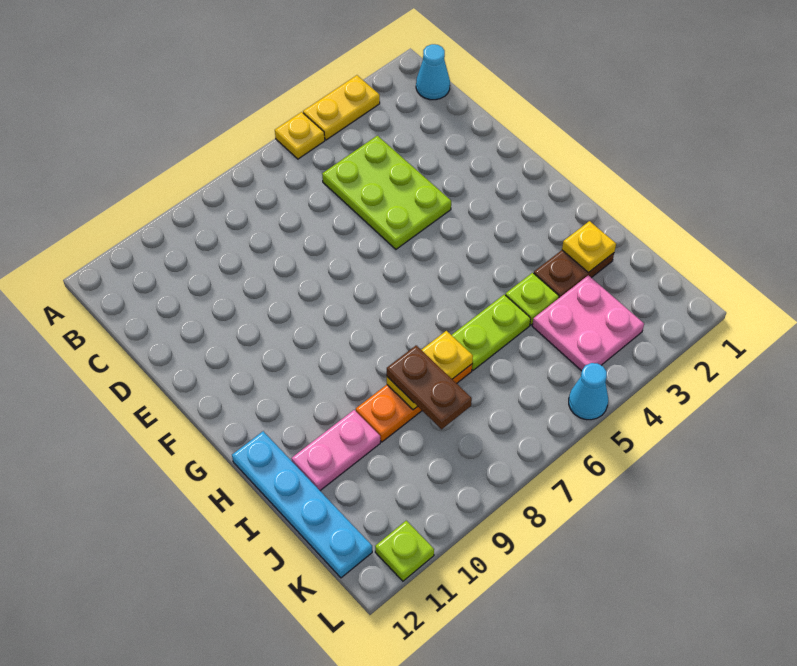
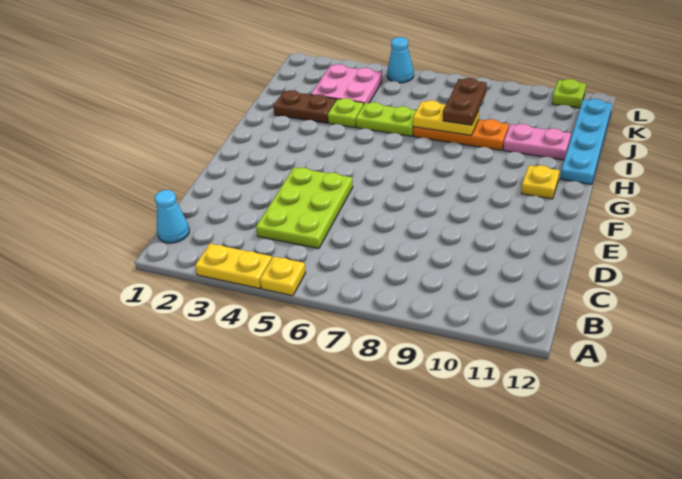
yellow plate I2 level 2 -> yellow plate G11 level 1

